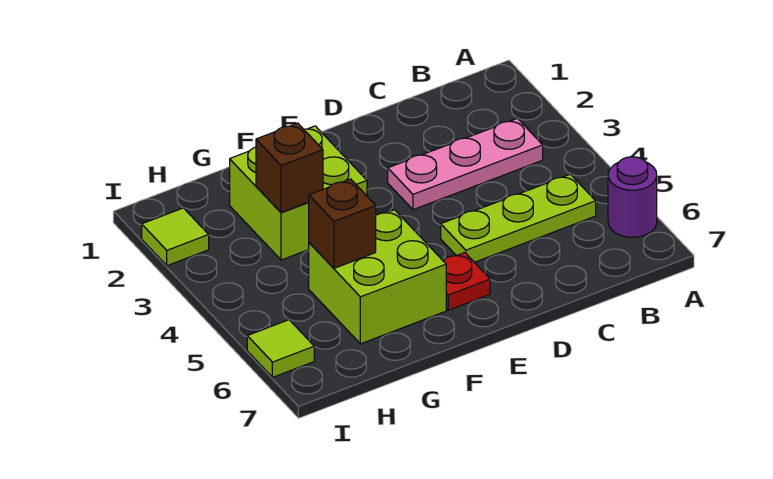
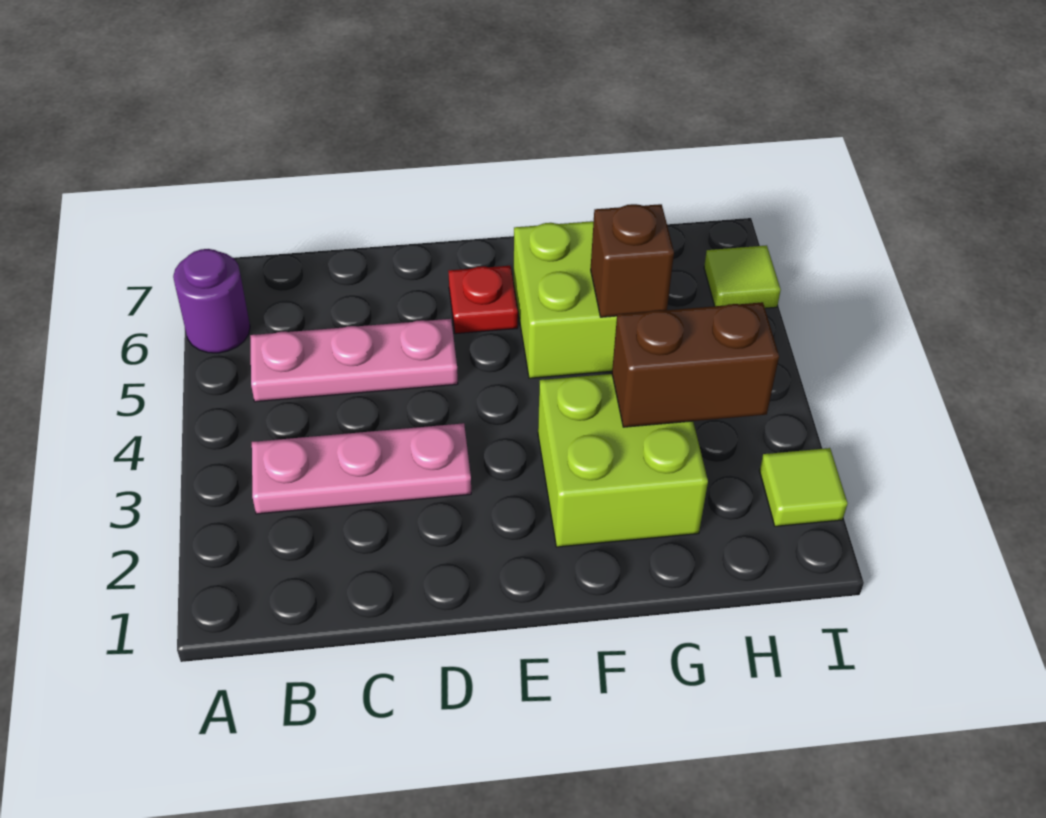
lime plate B5:D5 level 1 -> pink plate B5:D5 level 1
brown brick G3 level 2 -> brown brick G3:H3 level 2

